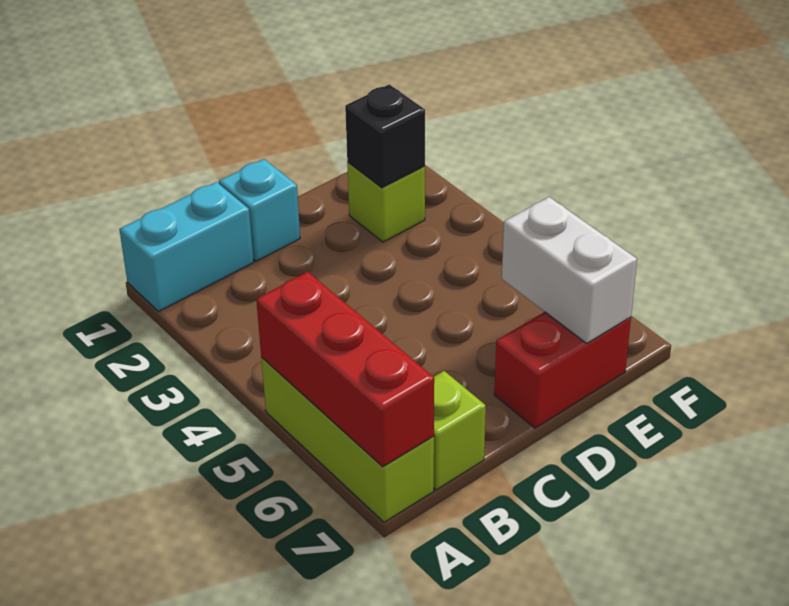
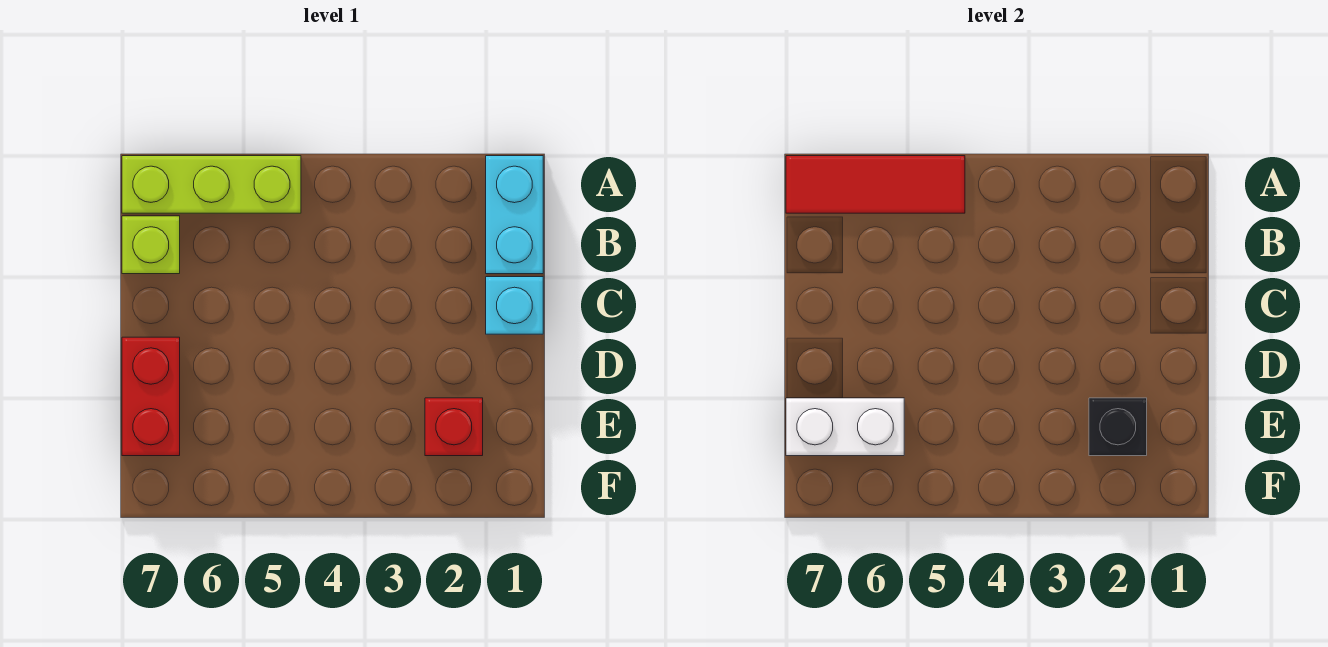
red brick A5:A7 level 2 -> red tile A5:A7 level 2
lime brick E2 level 1 -> red brick E2 level 1

